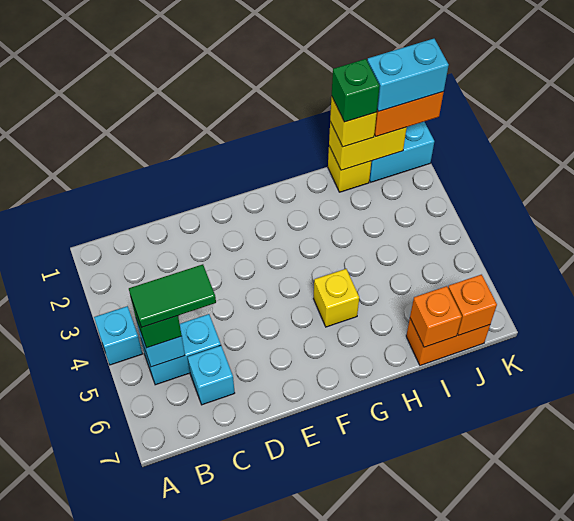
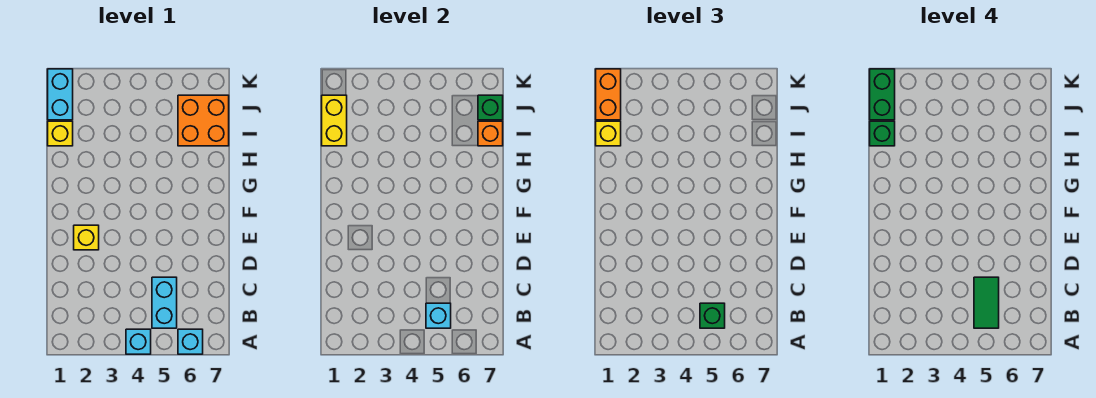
cyan brick C6 level 1 -> cyan brick A6 level 1
yellow brick G5 level 1 -> yellow brick E2 level 1
orange brick I7:J7 level 1 -> orange brick I6:J7 level 1
cyan brick J1:K1 level 4 -> green brick J1:K1 level 4
orange brick J7 level 2 -> green brick J7 level 2

